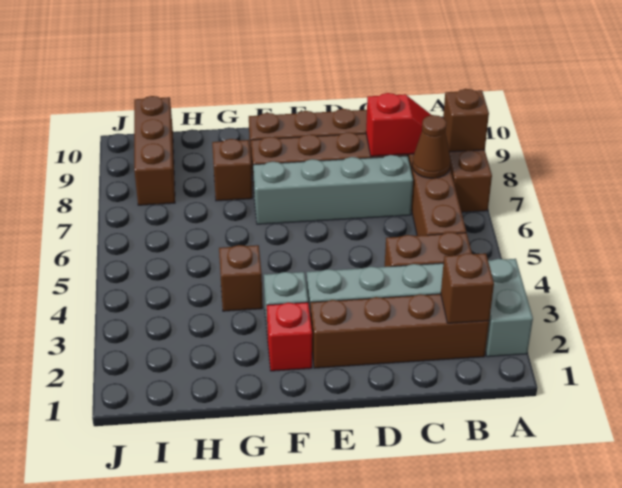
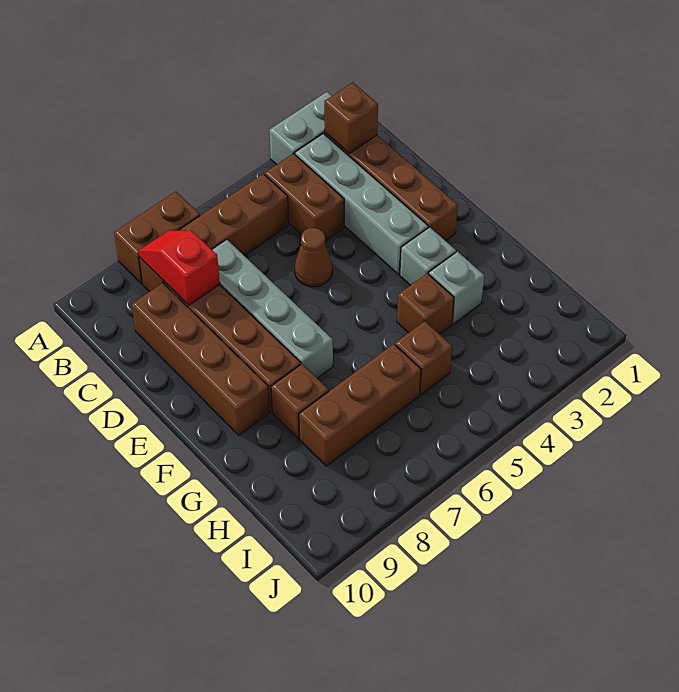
brown brick A8 level 2 -> brown brick H5 level 1
brown cone B7 level 2 -> brown cone D5 level 1
red brick F2 level 1 -> none
none -> grey brick G3 level 1
brown brick I8:I10 level 1 -> brown brick H6:H8 level 1

